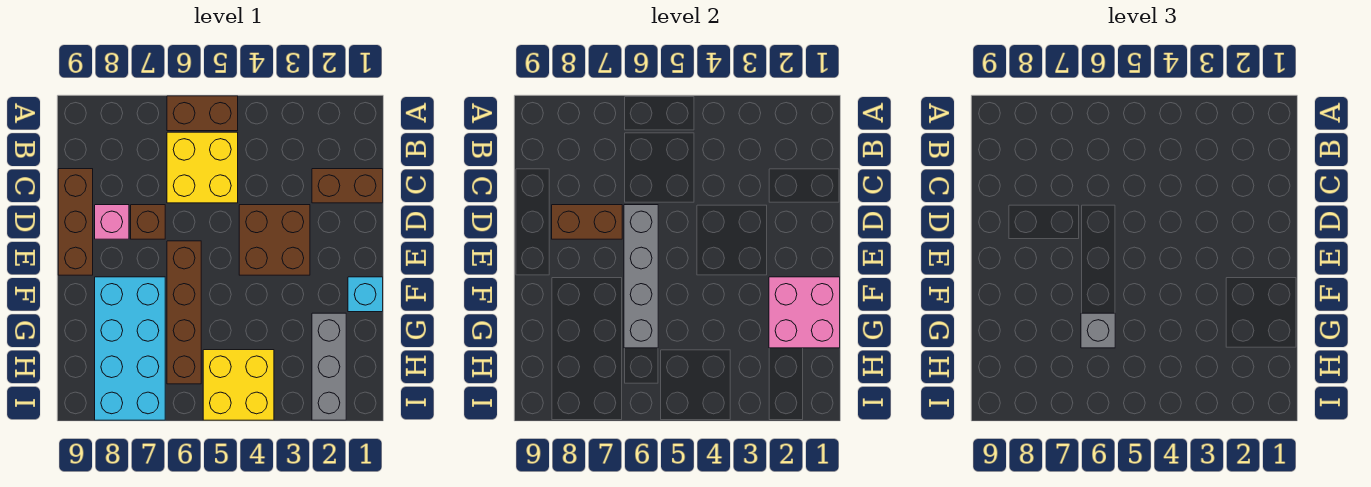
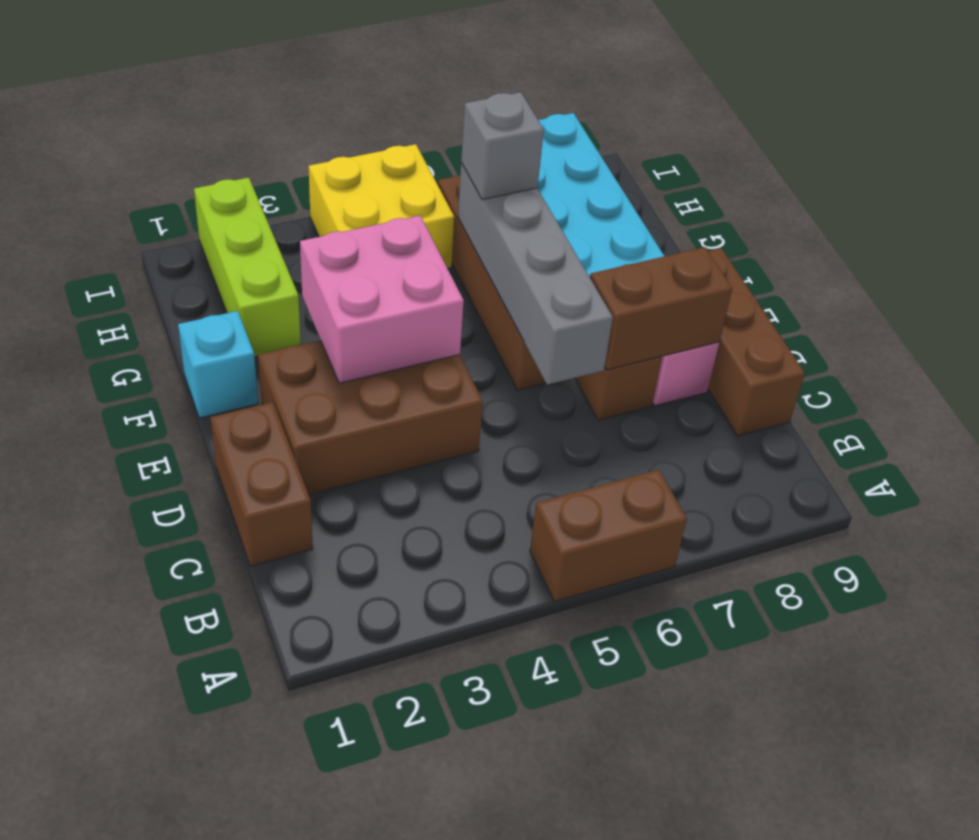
yellow brick B5:C6 level 1 -> none
brown brick C1:C2 level 1 -> brown brick C1:D1 level 1
brown brick D3:E4 level 1 -> brown brick D2:E4 level 1
pink brick F1:G2 level 2 -> pink brick E3:F4 level 2
grey brick G2:I2 level 1 -> lime brick G2:I2 level 1

